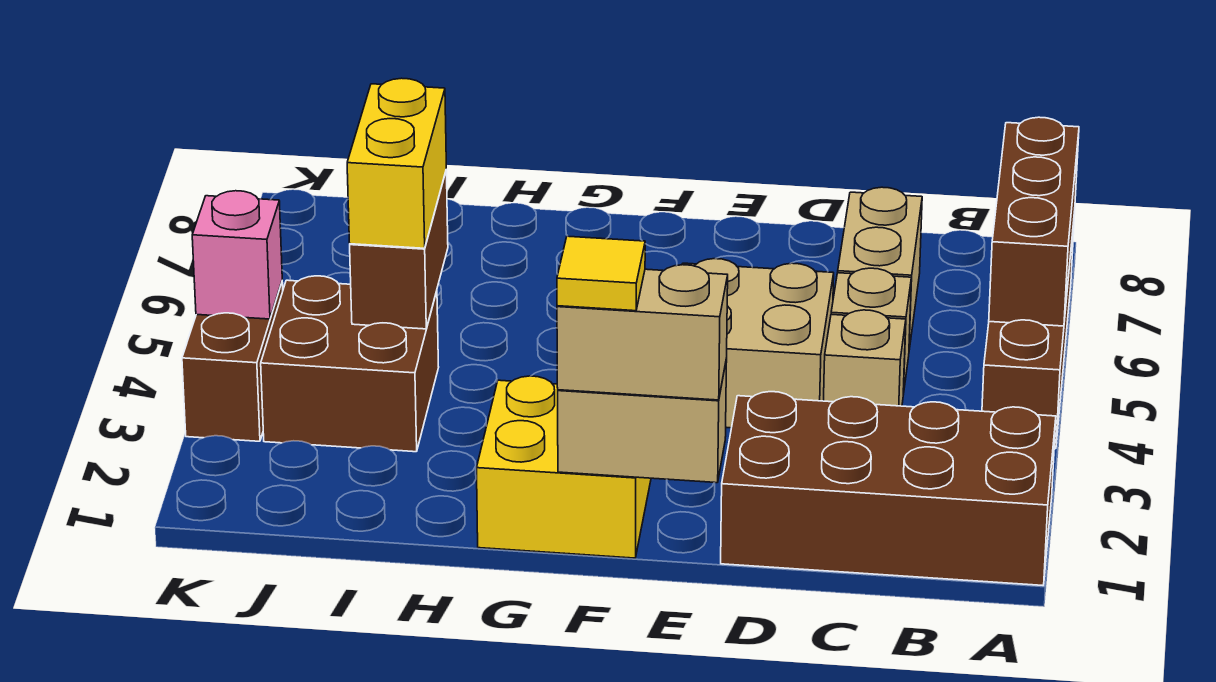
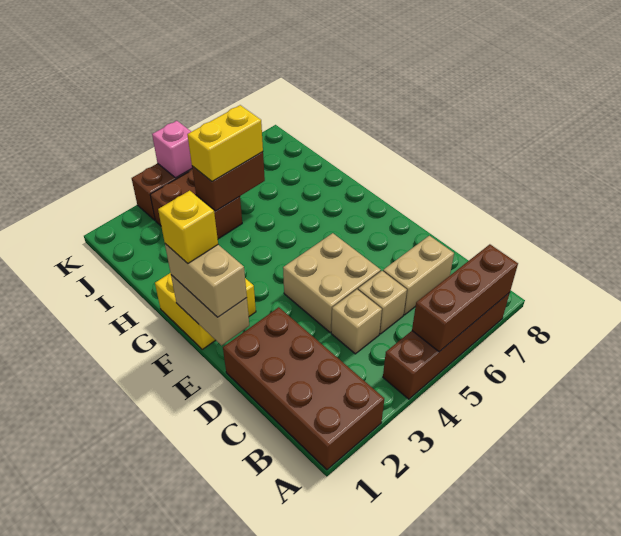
yellow tile F1 level 4 -> yellow brick F1 level 4

